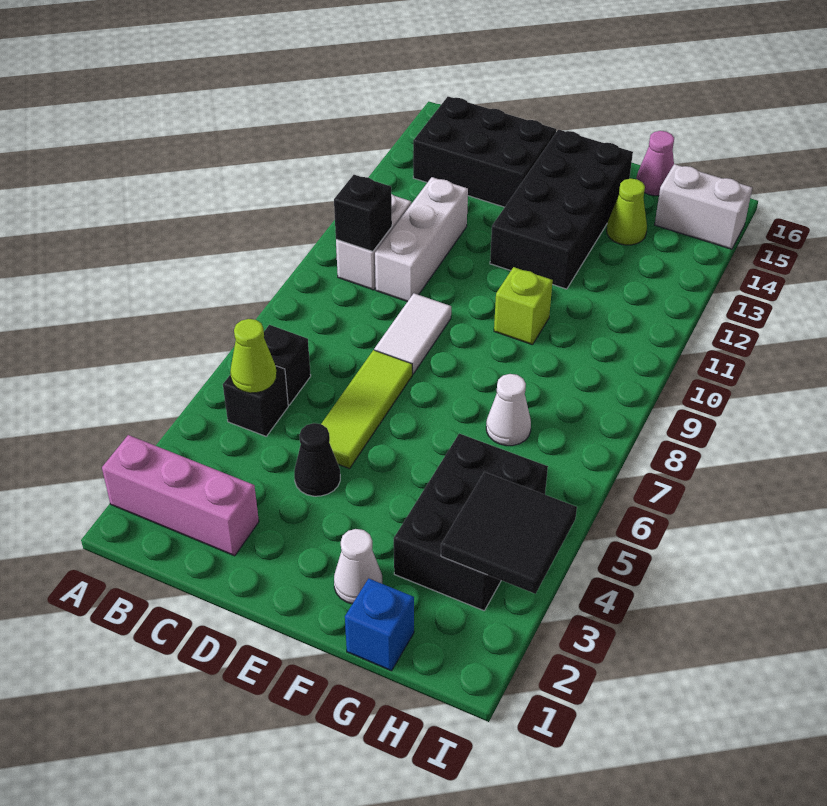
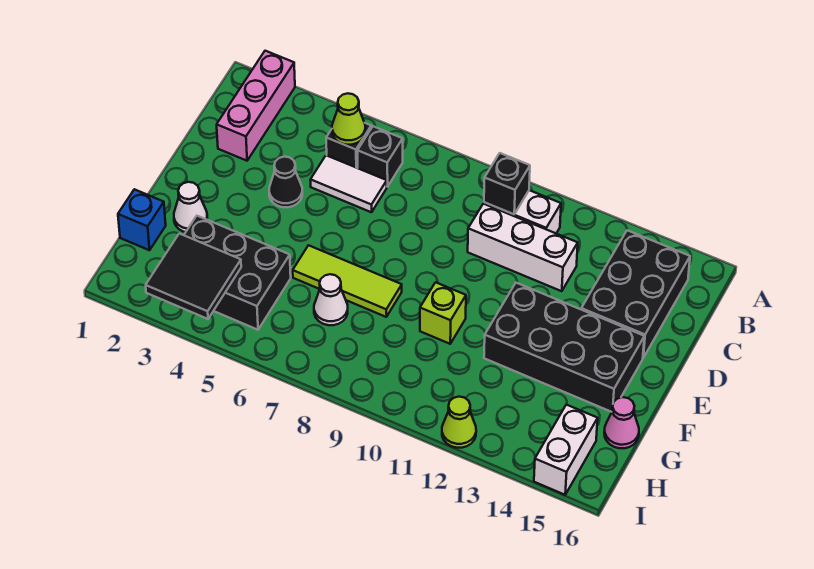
lime tile D5:D7 level 1 -> lime tile F6:F8 level 1
white tile D8:D9 level 1 -> white tile C5:C6 level 1
lime cone G14 level 1 -> lime cone I12 level 1

